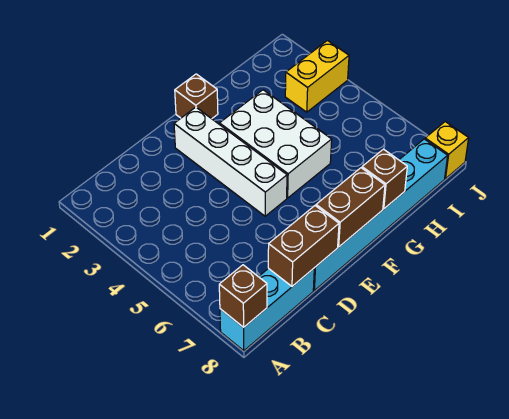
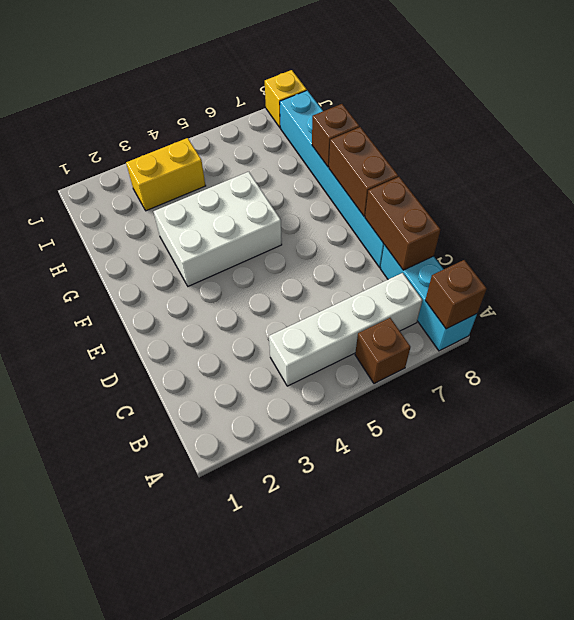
white brick E2:E5 level 1 -> white brick B4:B7 level 1
brown brick F1 level 1 -> brown brick A6 level 1
yellow brick I3:J3 level 1 -> yellow brick I3:I4 level 1

